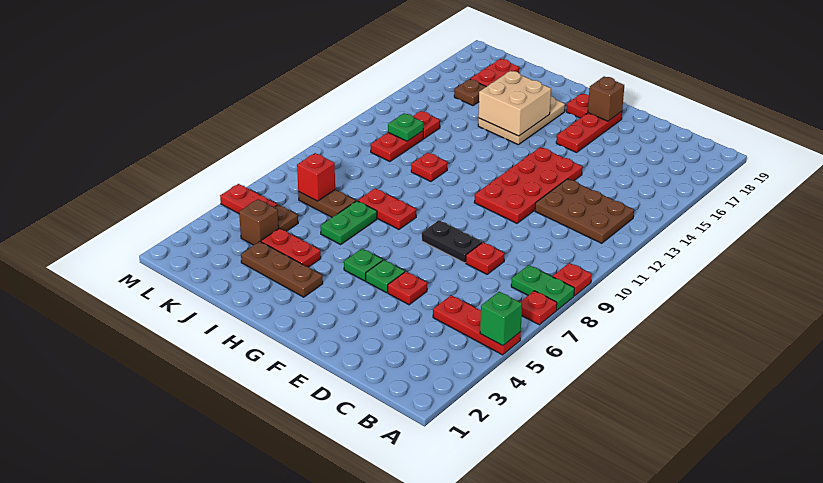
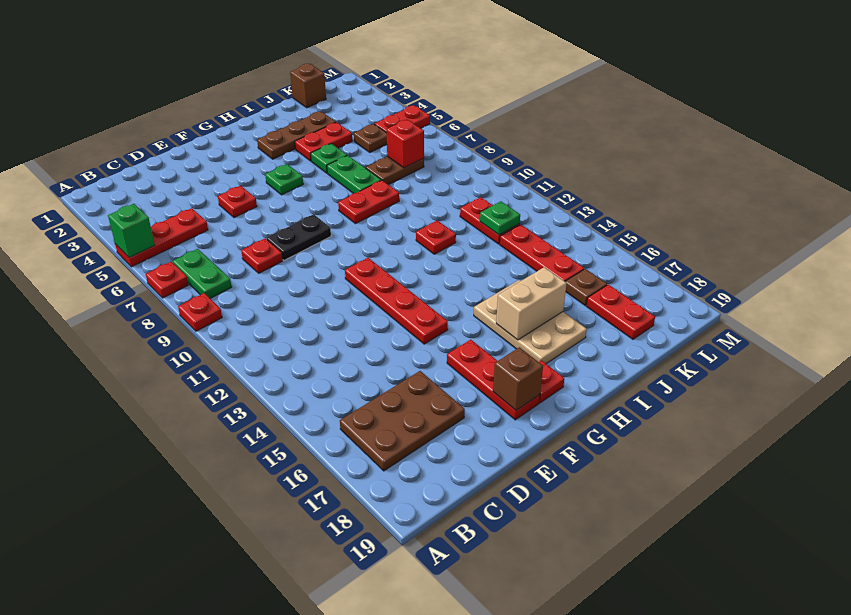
green plate A8:B8 level 1 -> green plate B7:B8 level 1
brown plate B12:D13 level 1 -> brown plate B16:D17 level 1
red plate E11:F14 level 1 -> red plate F11:F14 level 1
green plate F5 level 1 -> green plate I5 level 1
tan brick H15:I16 level 2 -> tan brick H16:I16 level 2
brown brick K4 level 1 -> brown brick K1 level 1
red plate K13 level 1 -> red plate K13:K15 level 1

